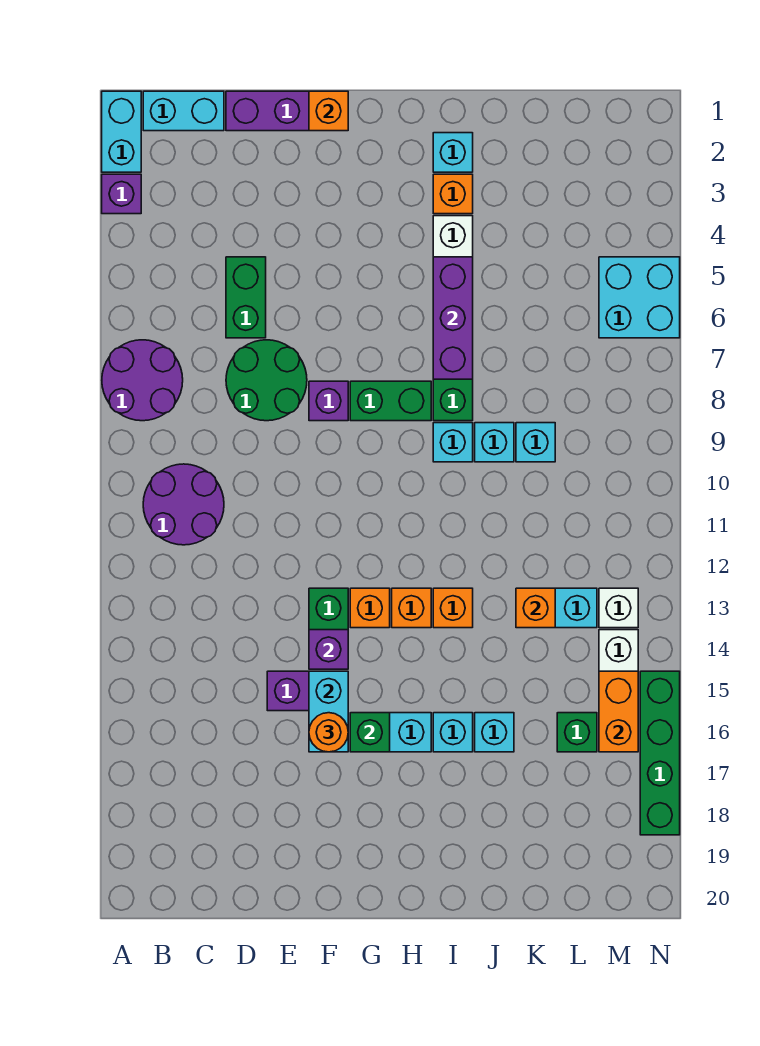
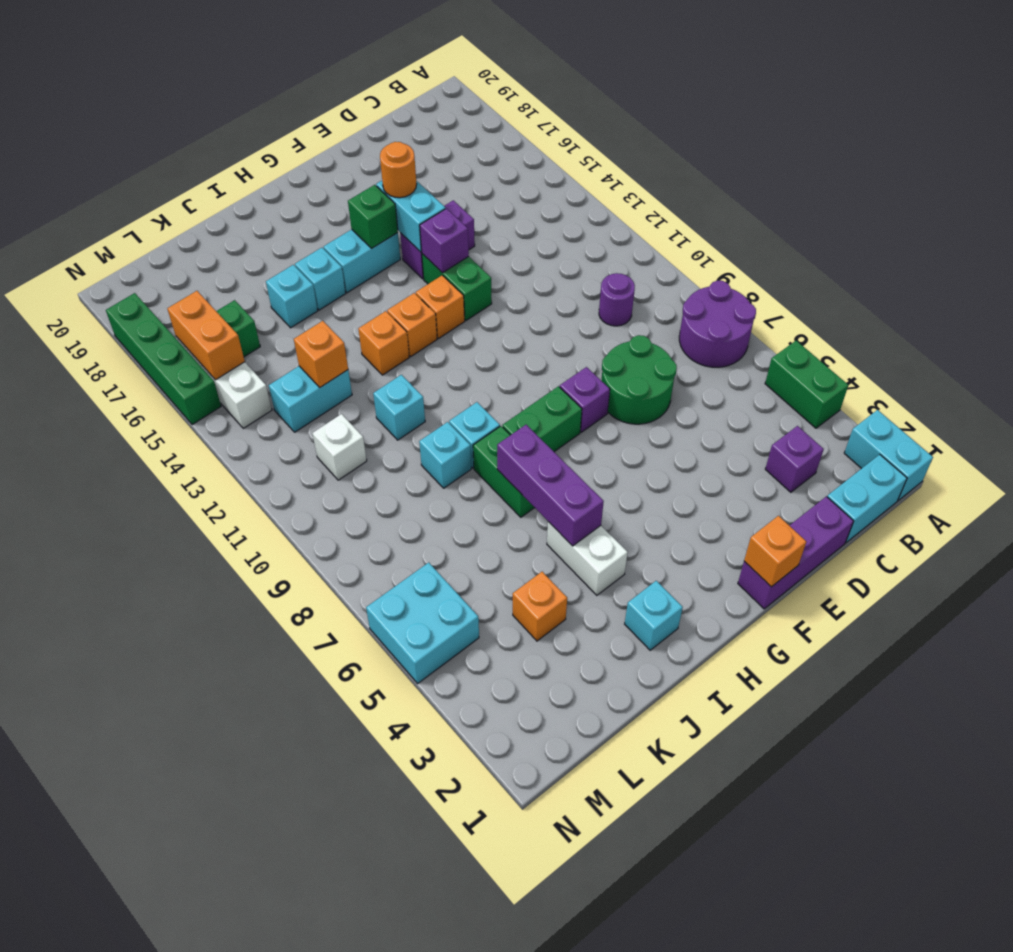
purple brick A3 level 1 -> purple brick C3 level 1
purple round brick B10:C11 level 1 -> purple round brick C10 level 1
green brick D5:D6 level 1 -> green brick A4:A5 level 1
orange brick I3 level 1 -> orange brick K4 level 1
cyan brick K9 level 1 -> cyan brick J11 level 1
white brick M13 level 1 -> white brick L11 level 1

